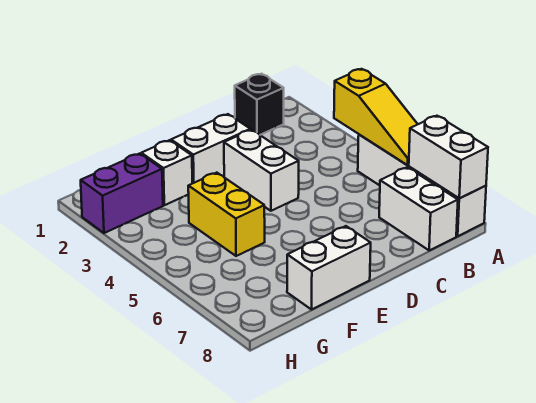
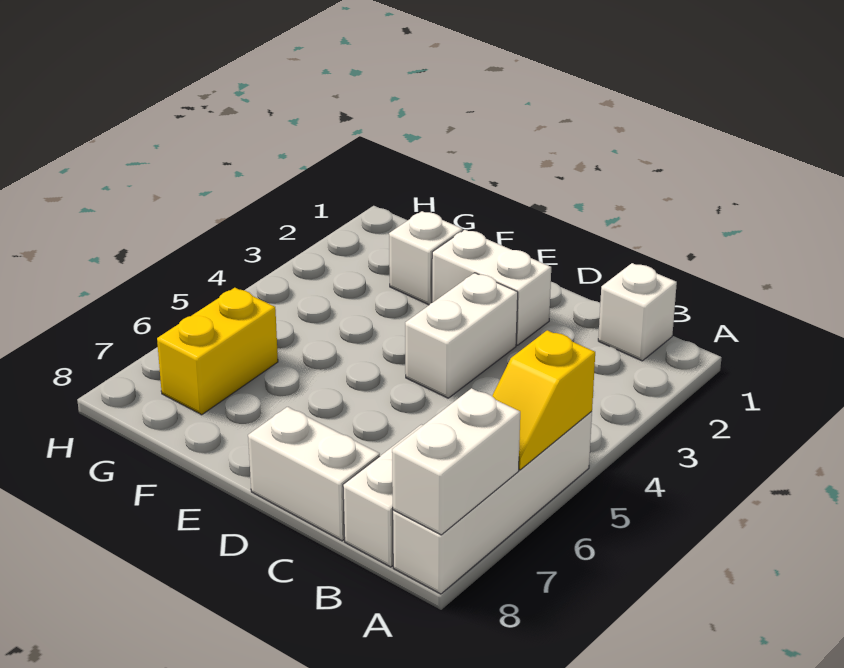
yellow slope A4:A6 level 2 top 4 -> yellow slope A5:A6 level 2 top 5
black brick B1 level 1 -> white brick B1 level 1
white brick E8:F8 level 1 -> white brick C8:D8 level 1
yellow brick F4:F5 level 1 -> yellow brick G6:G7 level 1
purple brick G2:H2 level 1 -> none

